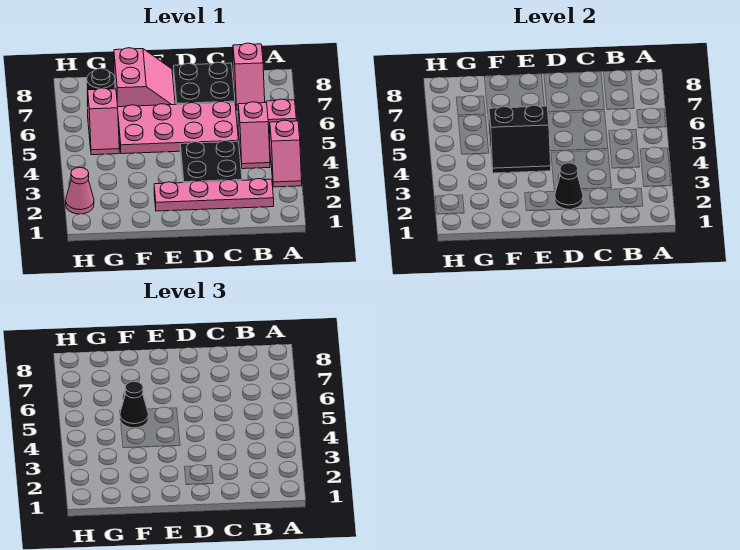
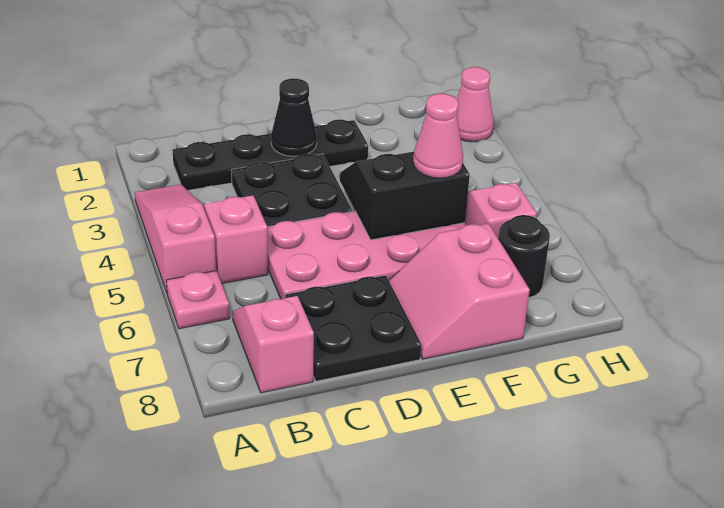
pink slope A3:A4 level 1 top 4 -> pink slope A3:A5 level 1 top 5
pink plate B2:E2 level 1 -> black plate B2:E2 level 1
black cone F5 level 3 -> pink cone F5 level 3

